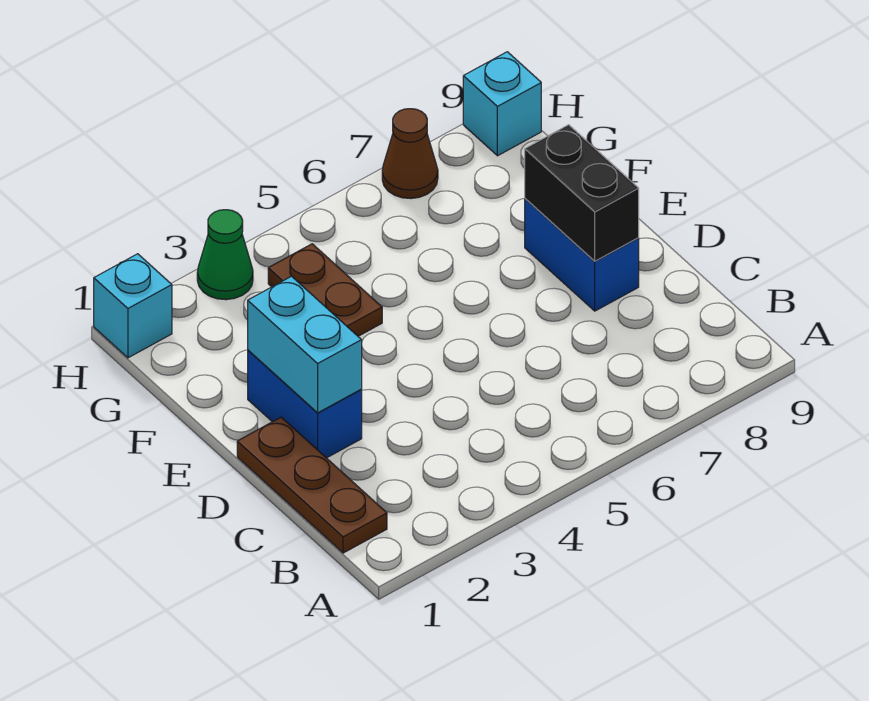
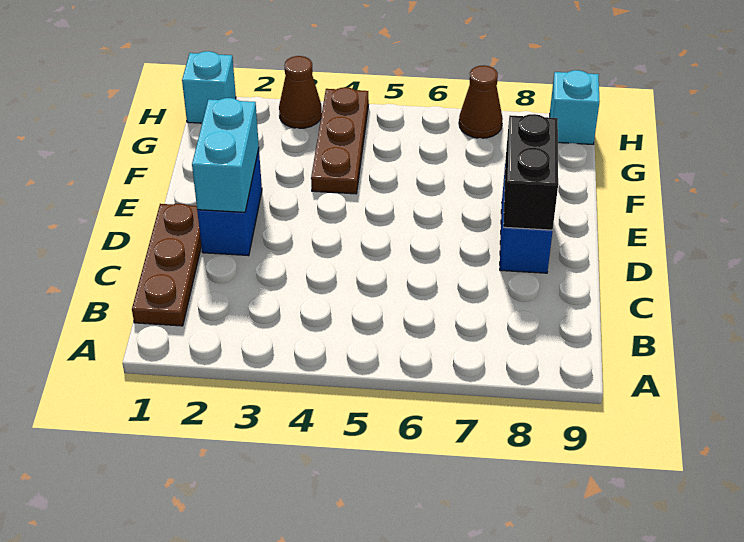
brown plate F4:G4 level 1 -> brown plate F4:H4 level 1
green cone H3 level 1 -> brown cone H3 level 1

